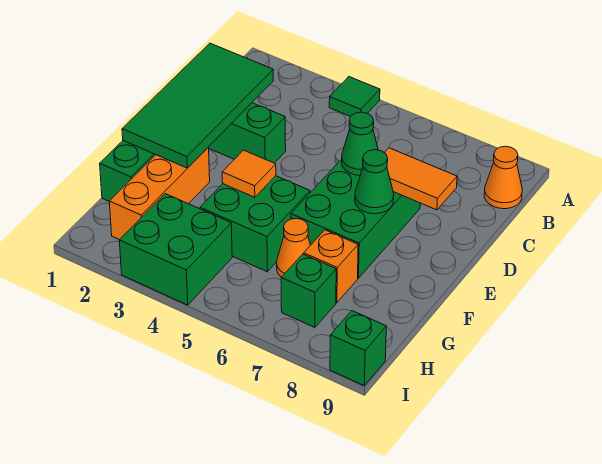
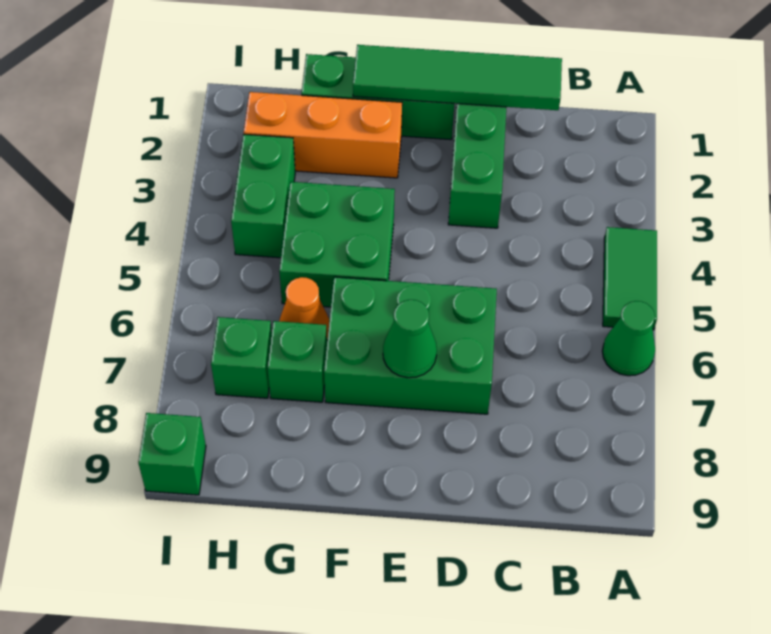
green tile A4 level 1 -> green tile A4:A5 level 1
orange cone B9 level 1 -> none
green tile C1:F2 level 2 -> green tile C1:F1 level 2
green cone D6 level 2 -> green cone A6 level 1
orange tile D7:D8 level 2 -> none
orange tile F4 level 2 -> none
orange brick G7 level 1 -> green brick G7 level 1
green brick H3:I4 level 1 -> green brick H3:H4 level 1

